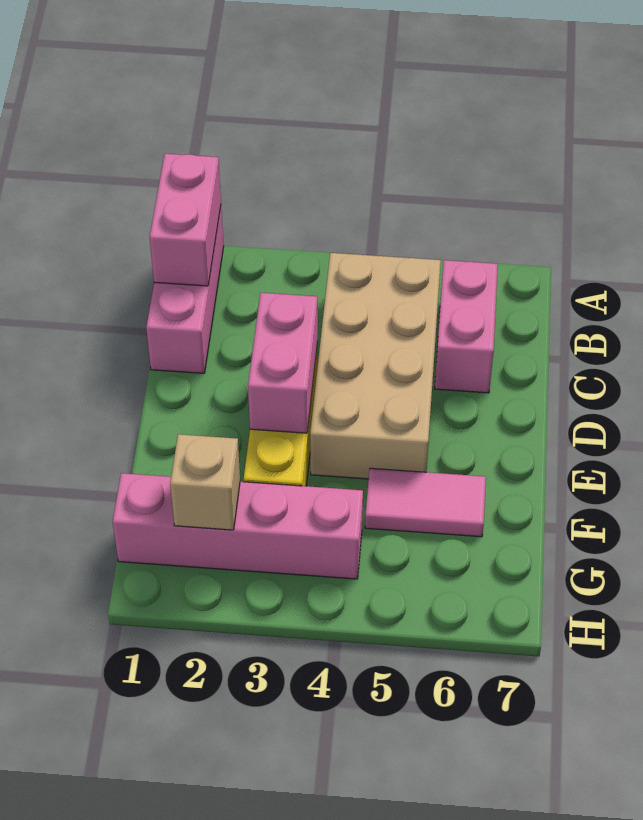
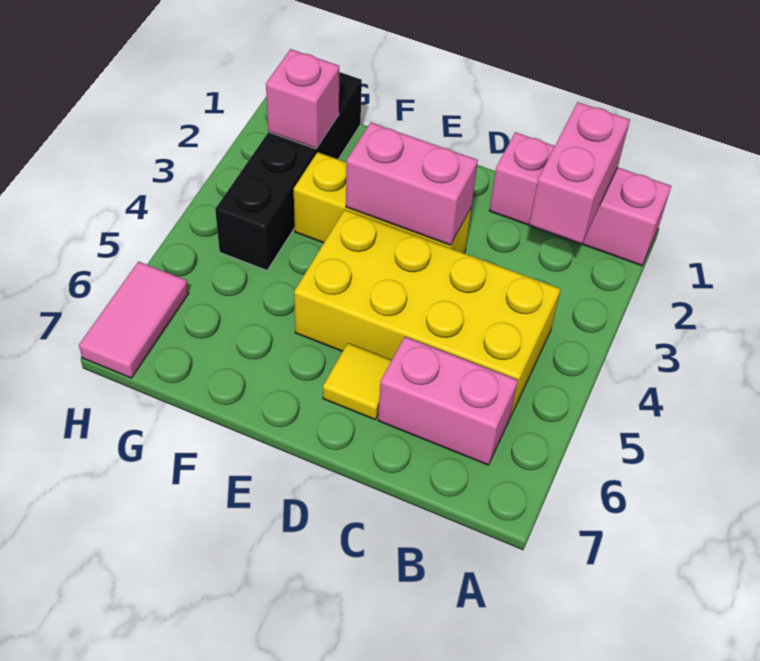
pink brick A1:B1 level 2 -> pink brick B1:B2 level 2
tan brick B4:E5 level 1 -> yellow brick B4:E5 level 1
none -> yellow tile D6 level 1
pink tile F5:F6 level 1 -> pink tile H6:H7 level 1
pink brick G1:G4 level 1 -> black brick G1:G4 level 1
tan brick G2 level 2 -> pink brick G2 level 2

